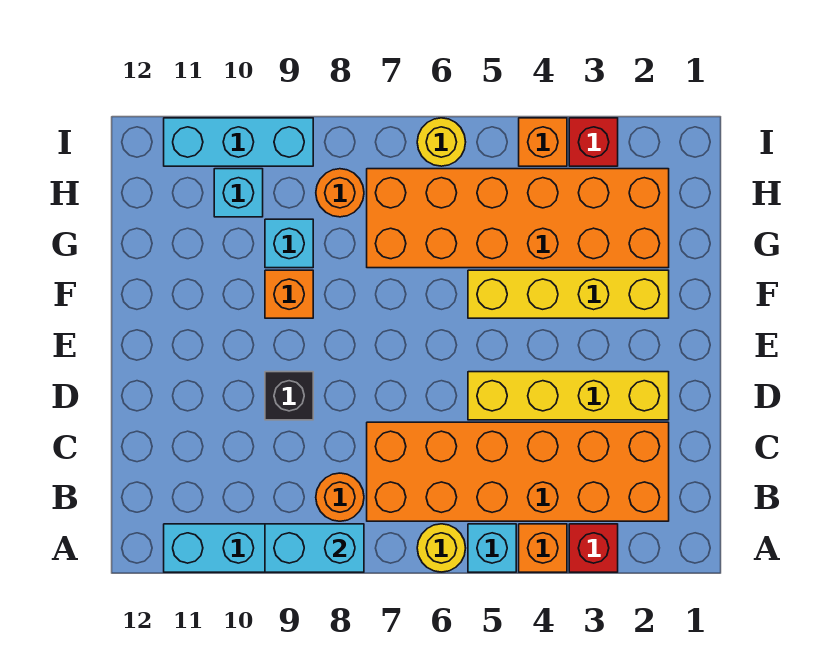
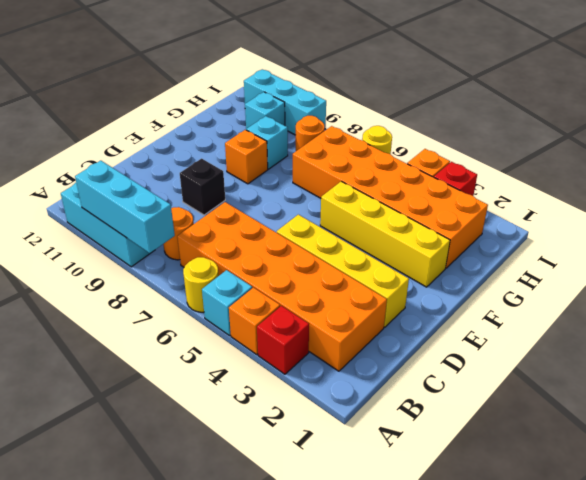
cyan brick A8:A9 level 2 -> cyan brick A8:A10 level 2

